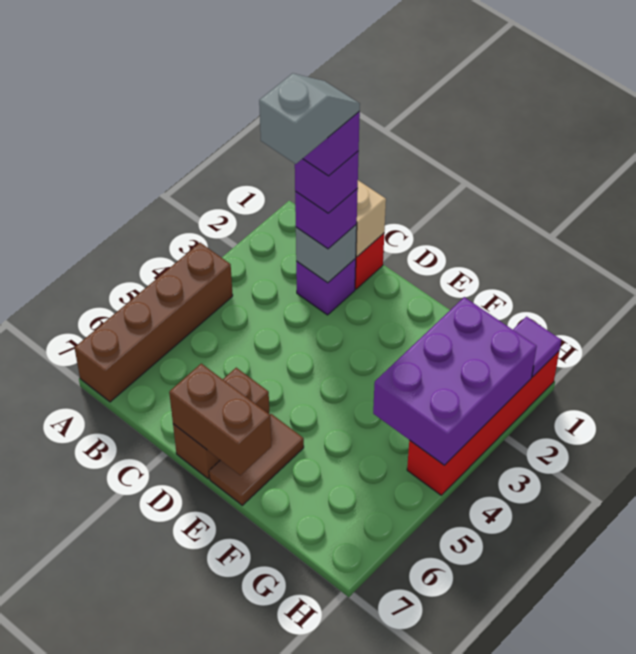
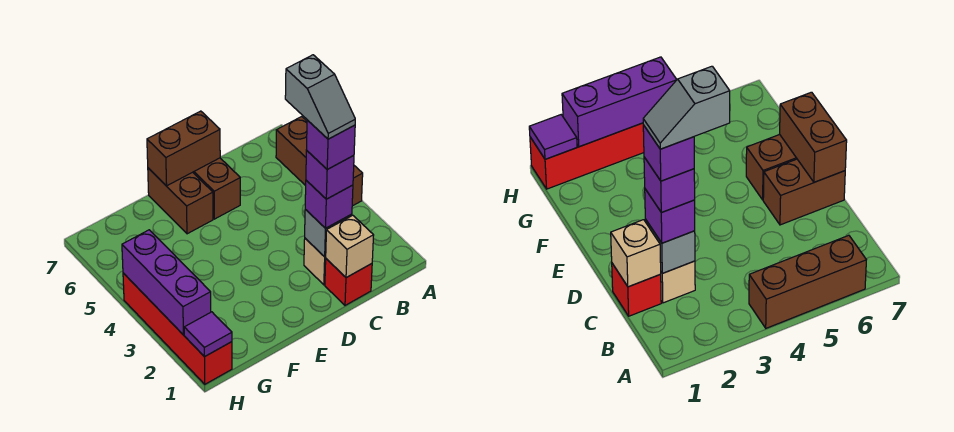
brown brick A4:A7 level 1 -> brown brick A4:A6 level 1
purple brick C2 level 1 -> tan brick C2 level 1
brown tile E6:E7 level 1 -> brown brick E6:E7 level 1
purple brick G2:H4 level 2 -> purple brick H2:H4 level 2

